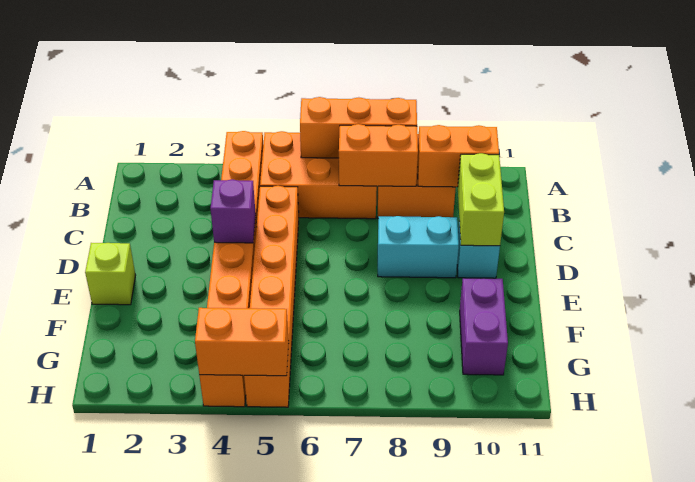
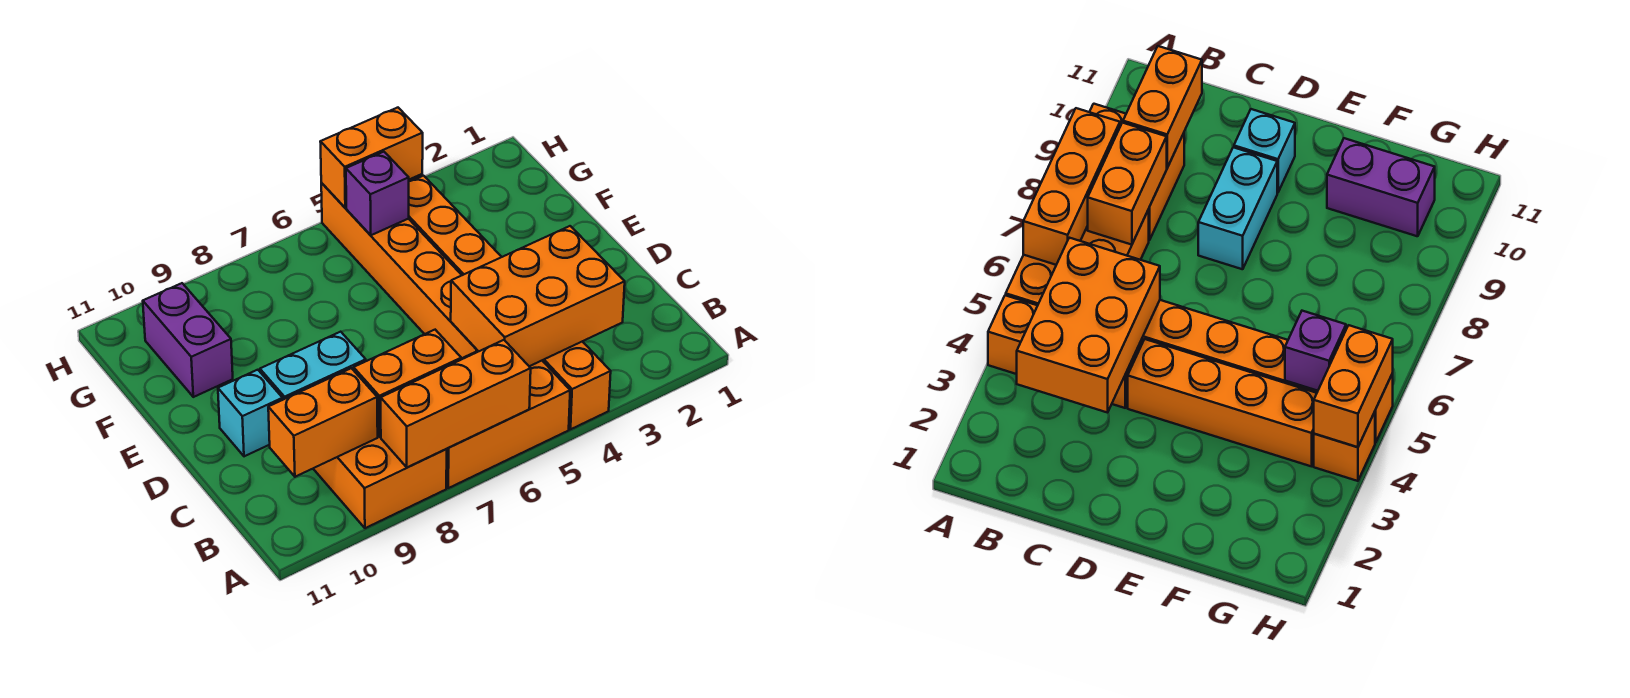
none -> orange brick B3:C5 level 2
lime brick C10:D10 level 2 -> none
purple brick D4 level 2 -> purple brick G5 level 2
lime brick E1 level 1 -> none

